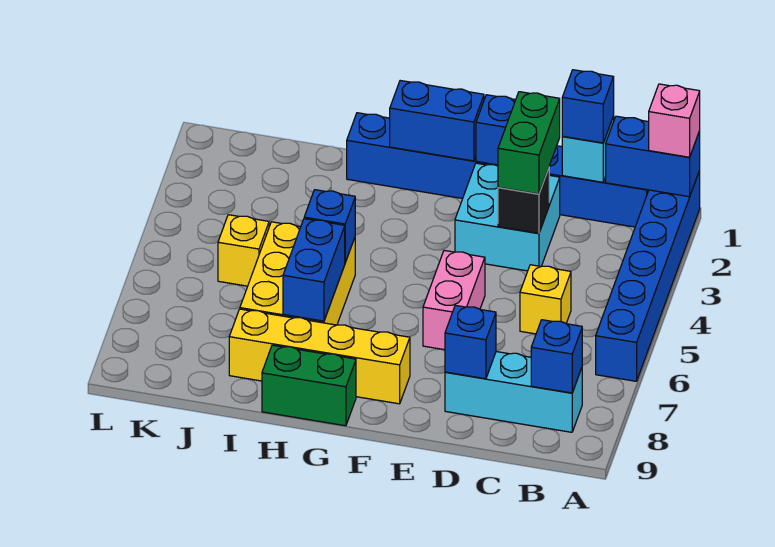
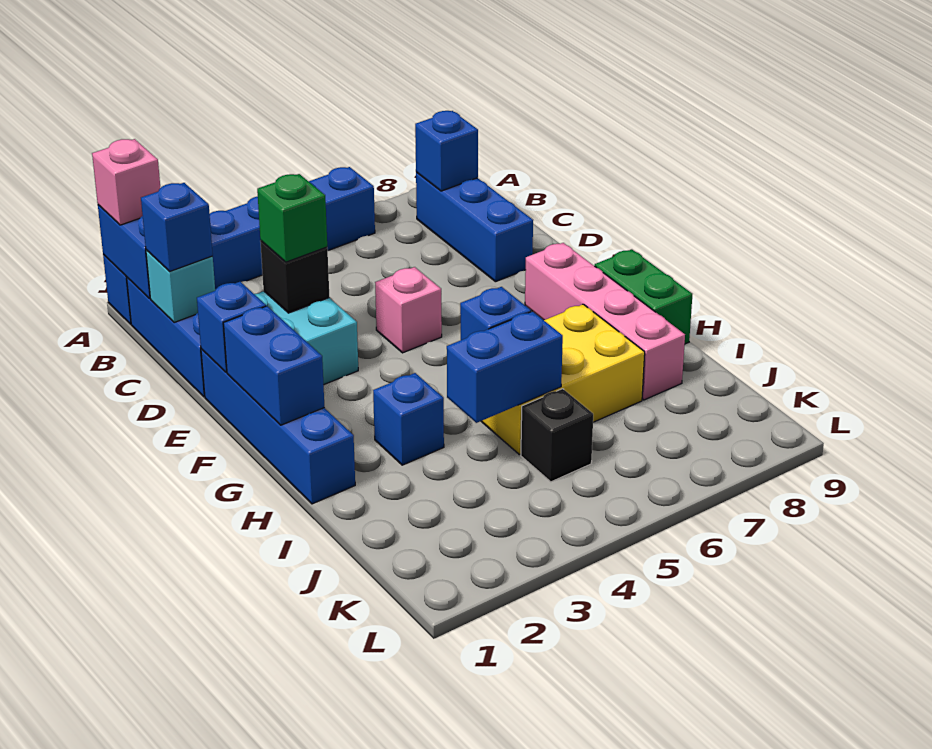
cyan brick B8:D8 level 1 -> blue brick B8:D8 level 1
yellow brick C5 level 1 -> none
green brick D2:D3 level 3 -> green brick D3 level 3
blue brick D8 level 2 -> blue brick H3 level 1
pink brick E5:E6 level 1 -> pink brick E5 level 1
yellow brick F8:I8 level 1 -> pink brick F8:I8 level 1
blue brick H6:H7 level 2 -> blue brick I4:I5 level 2
yellow brick J5 level 1 -> black brick J5 level 1

